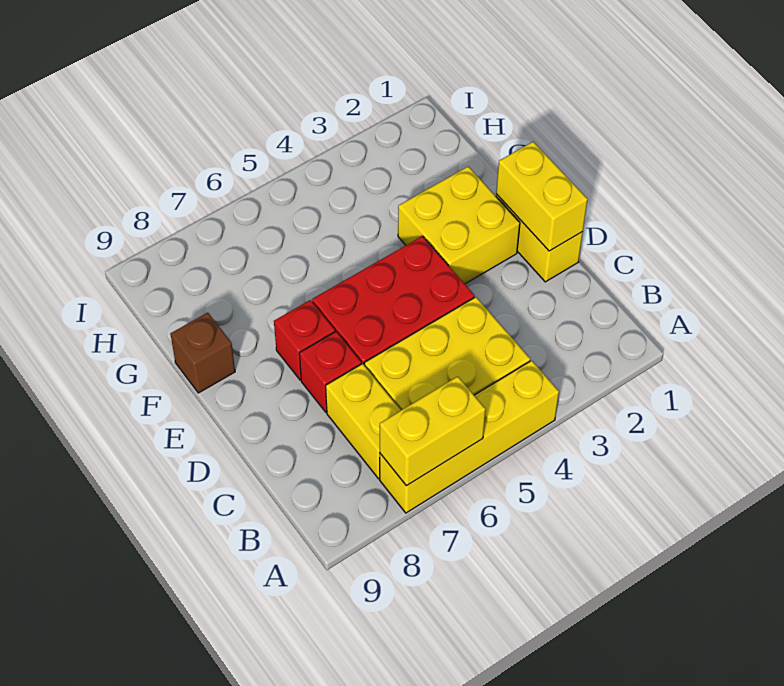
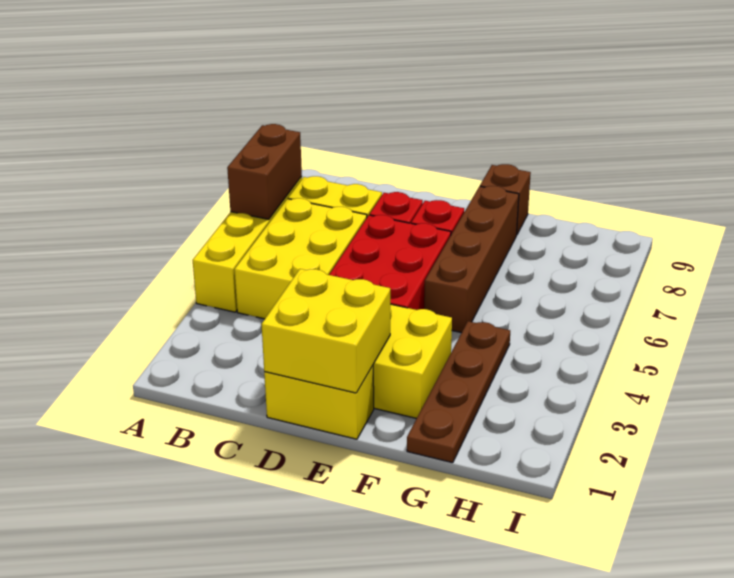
yellow brick A6:A7 level 2 -> brown brick A6:A7 level 2
yellow brick D1:E1 level 2 -> yellow brick D1:E2 level 2
none -> brown brick F5:F8 level 1
none -> brown plate G1:G4 level 1

